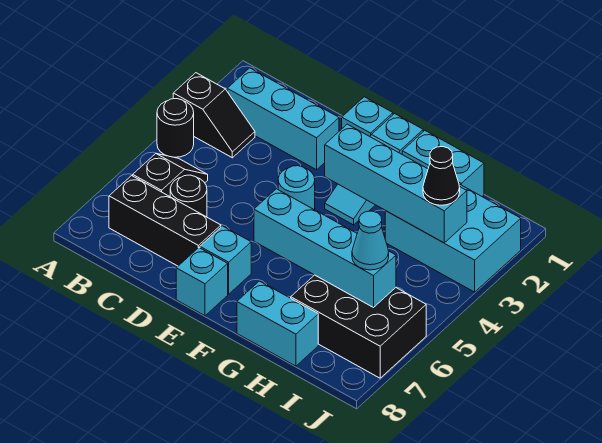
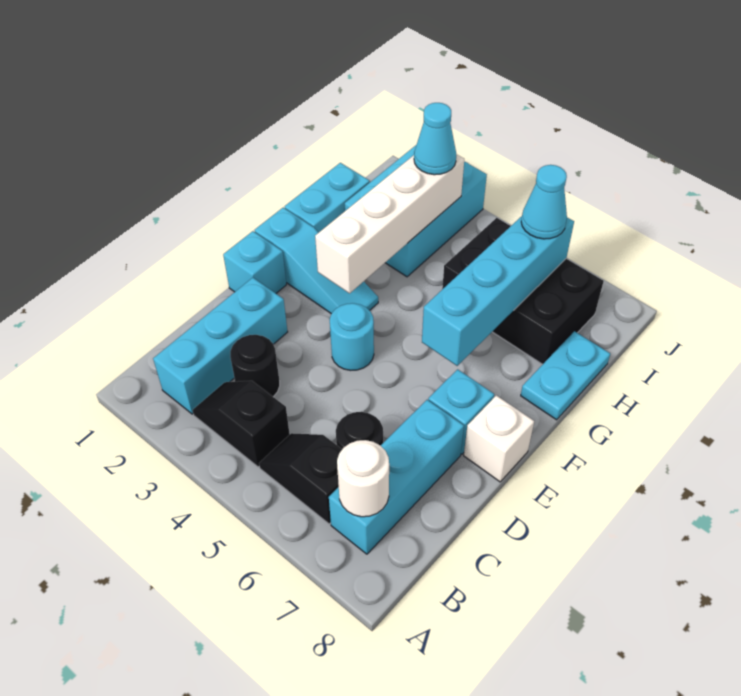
black slope A3:B3 level 1 top A -> black slope B3:B4 level 1 top 4
black round brick A4 level 1 -> black round brick C3 level 1
black brick B7:D7 level 1 -> cyan brick B7:D7 level 1
none -> white round brick B7 level 2
cyan brick E8 level 1 -> white brick E8 level 1
cyan brick F3:I3 level 2 -> white brick F3:I3 level 2
cyan brick G8:H8 level 1 -> cyan plate G8:H8 level 1
black brick H6:J7 level 1 -> black brick H5:I7 level 1
black cone I3 level 3 -> cyan cone I3 level 3

